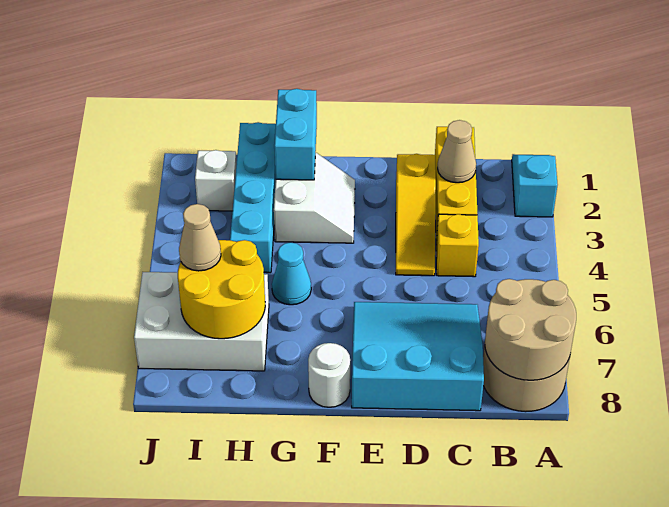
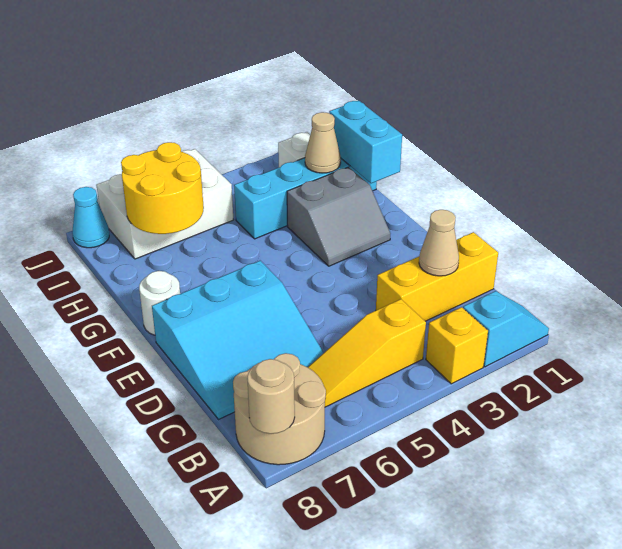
tan round brick A7:B8 level 2 -> tan round brick A8 level 2
yellow brick C4 level 1 -> yellow brick A3 level 1
cyan slope C6:E8 level 1 top 8 -> cyan slope C6:E8 level 1 top E
yellow slope D2:D4 level 1 top 2 -> yellow slope B4:B6 level 1 top 4
white slope F2:G3 level 1 top G -> grey slope F2:G3 level 1 top G
cyan brick G1:G2 level 2 -> cyan brick G1:H1 level 2
cyan cone G5 level 1 -> cyan cone J8 level 1
white brick H6:J7 level 1 -> white brick I5:J7 level 1
tan cone I6 level 3 -> tan cone H2 level 2

